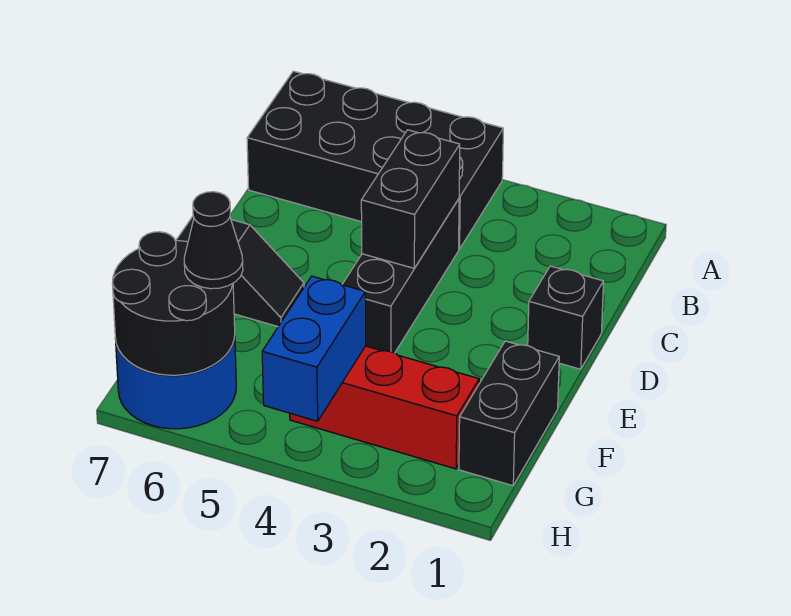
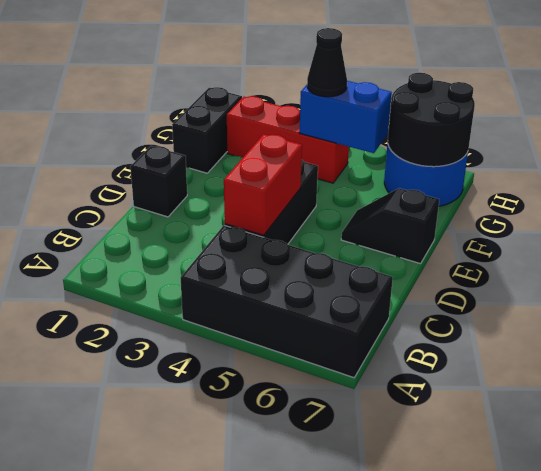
black brick C4:D4 level 2 -> red brick C4:D4 level 2
blue brick G4:H4 level 2 -> blue brick G4:G5 level 2
black cone G6 level 3 -> black cone G4 level 3

